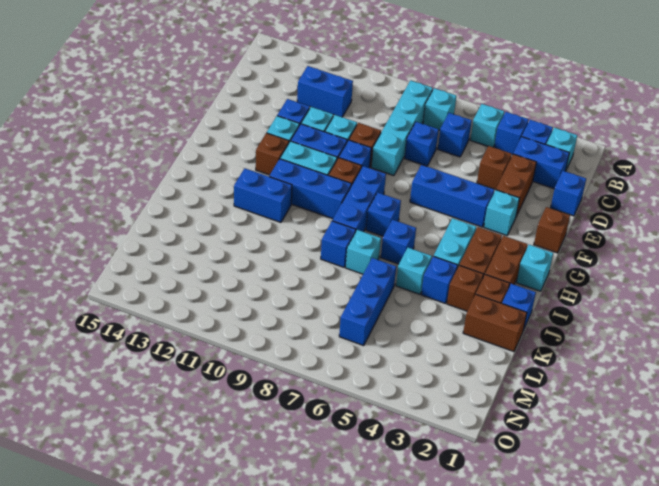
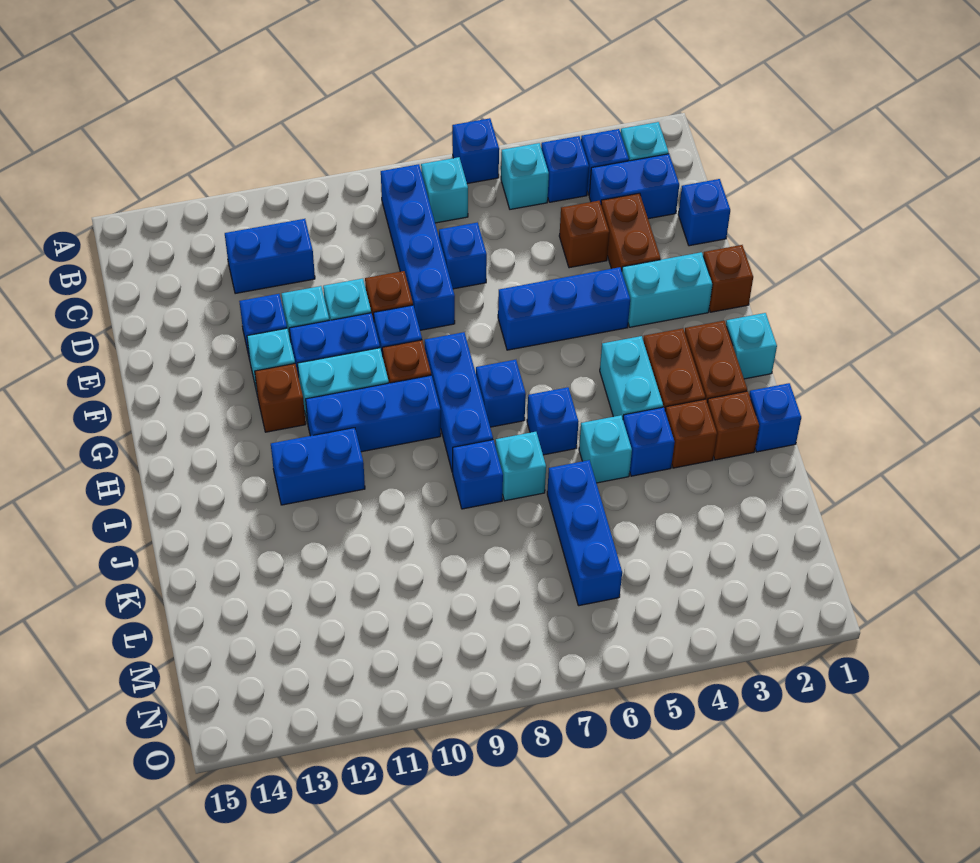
cyan brick B8:E8 level 1 -> blue brick B8:E8 level 1
blue brick C6 level 1 -> blue brick A6 level 1
cyan brick F3 level 1 -> cyan brick F2:F3 level 1
brown brick K1:K2 level 1 -> none

